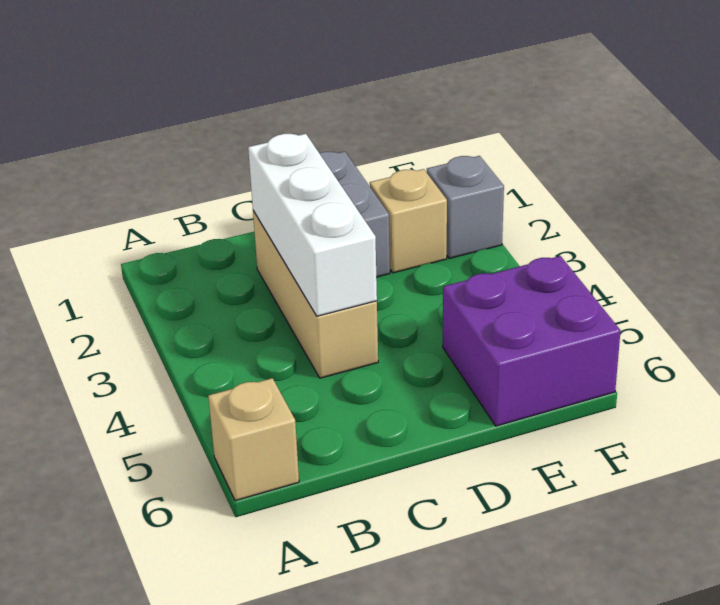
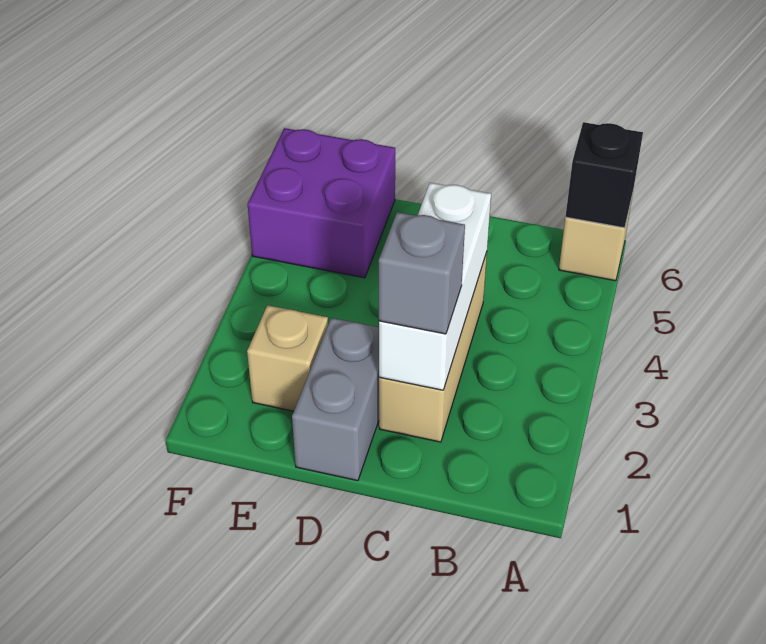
none -> black brick A6 level 2
grey brick F2 level 1 -> grey brick C2 level 3

